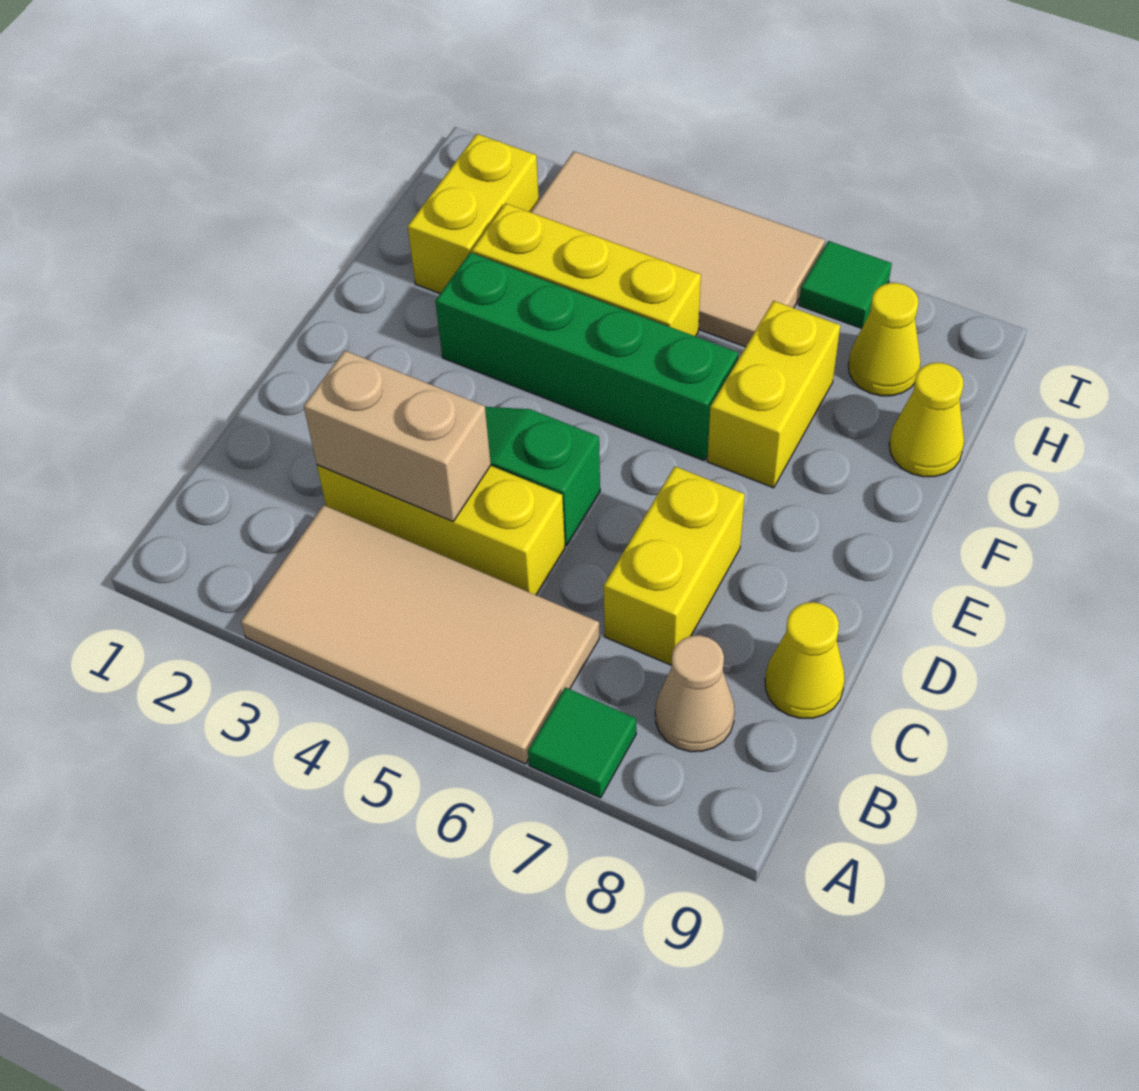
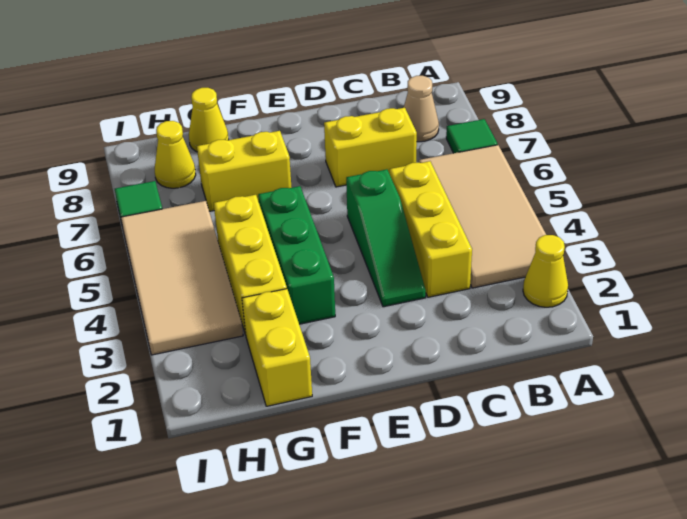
tan brick C3:C4 level 2 -> none
yellow cone C9 level 1 -> yellow cone A2 level 1
green brick F3:F6 level 1 -> green brick F3:F5 level 1
yellow brick G2:H2 level 1 -> yellow brick G1:G2 level 1

